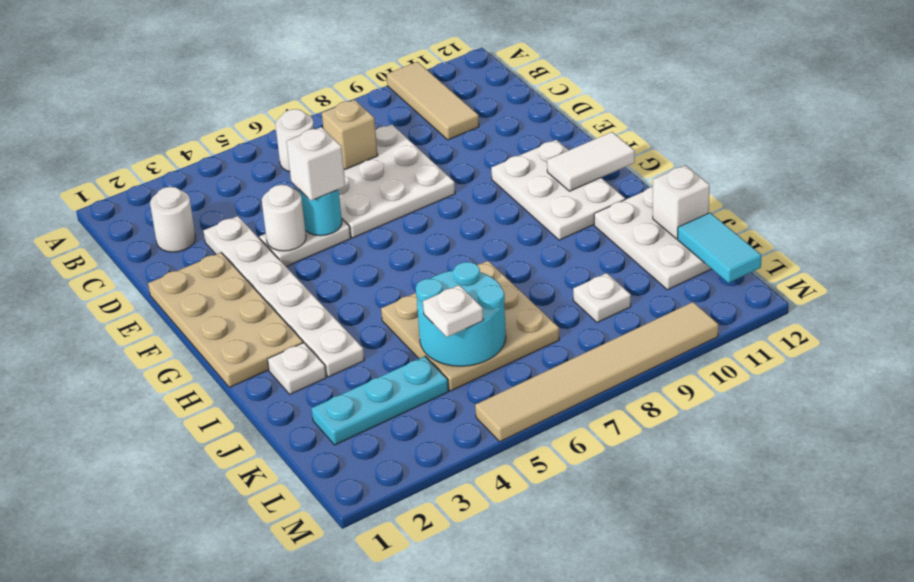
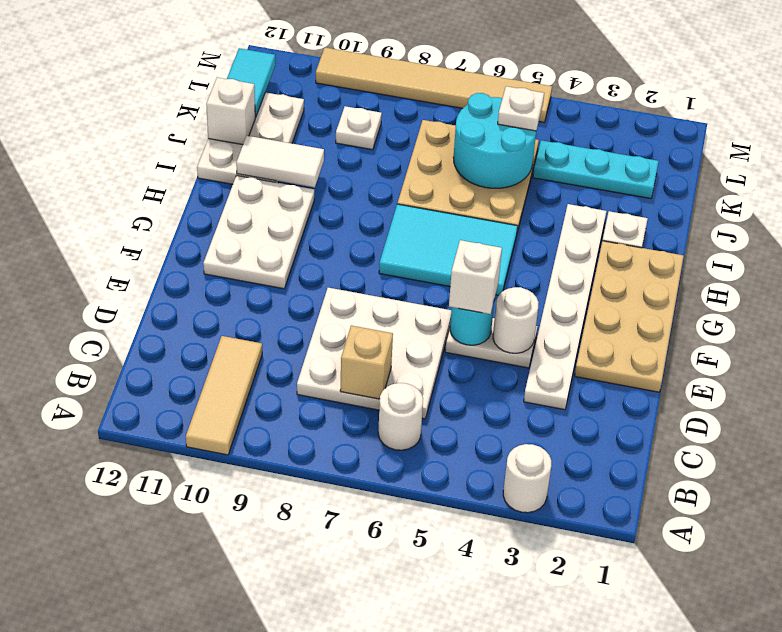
white round brick C2 level 1 -> white round brick A3 level 1
none -> cyan tile G5:H7 level 1
white tile G11:G12 level 2 -> white tile I10:I11 level 2

